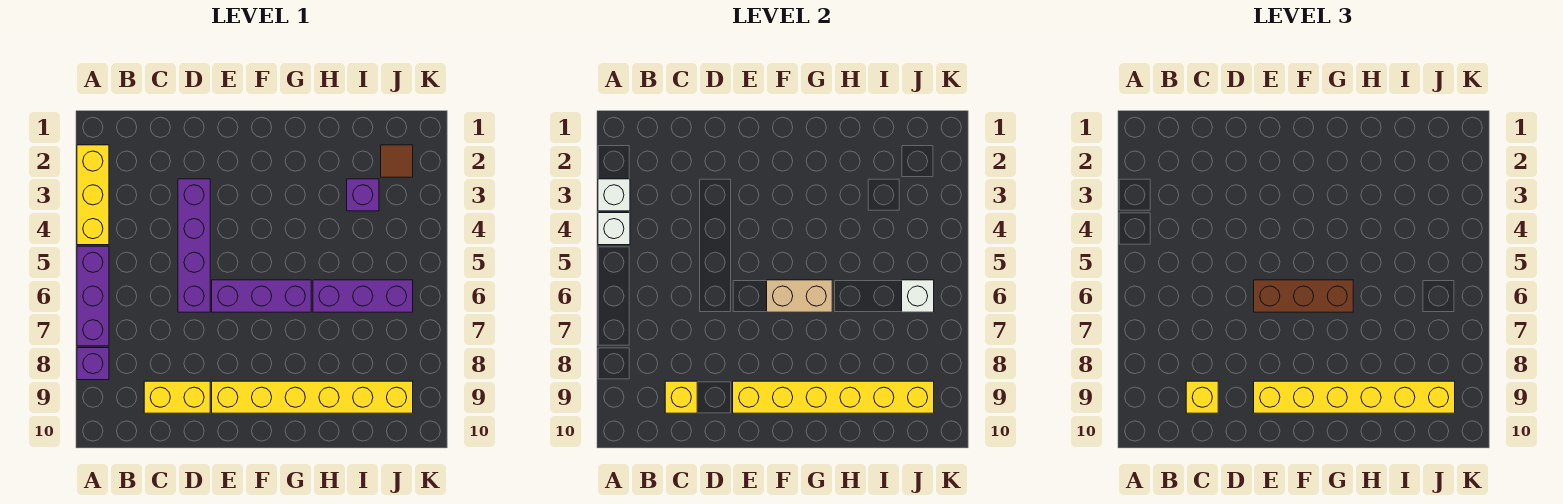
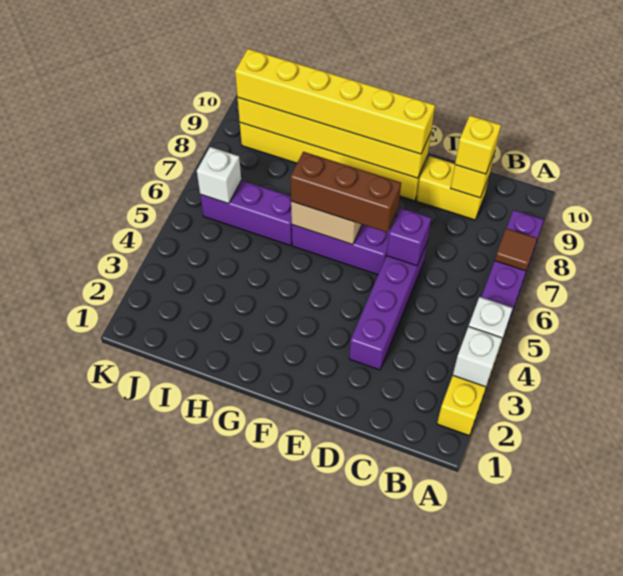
purple brick I3 level 1 -> purple brick D6 level 2
brown tile J2 level 1 -> brown tile A7 level 2

